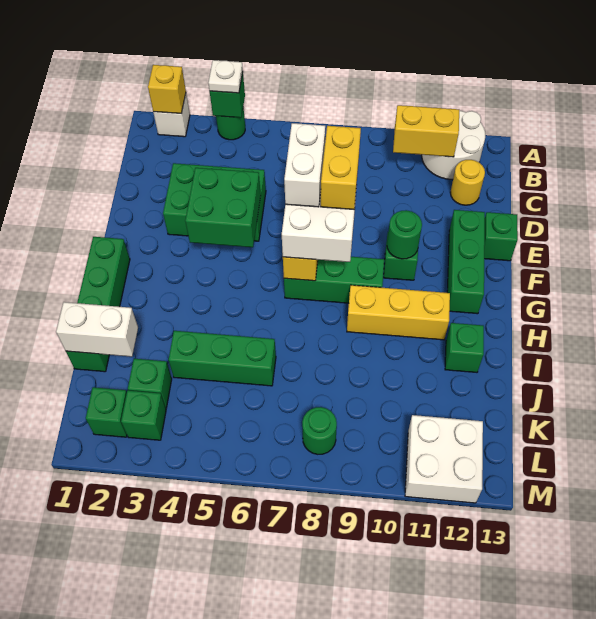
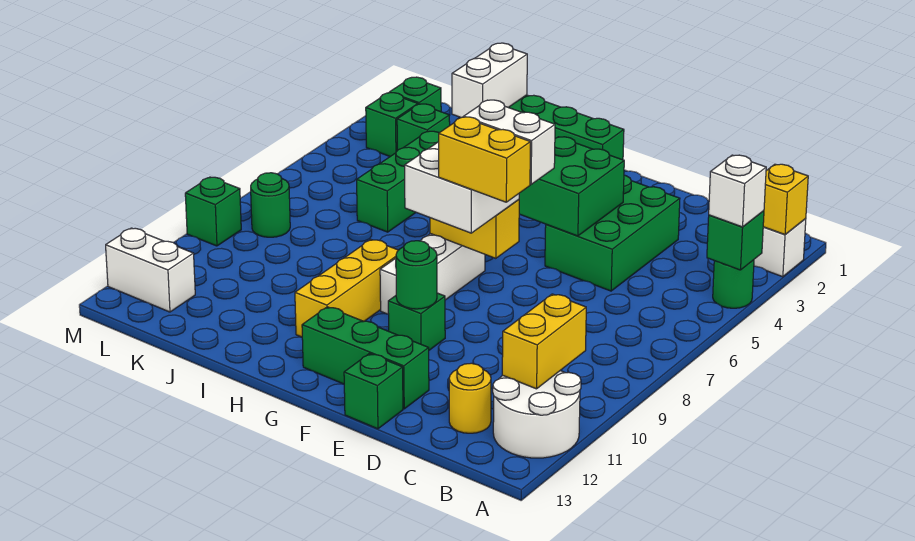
white plate A4 level 3 -> white brick A4 level 3
green brick G7:G9 level 1 -> white brick G7:G9 level 1
green brick I12 level 1 -> green brick M9 level 1
white brick L11:M12 level 1 -> white brick L12:M12 level 1

